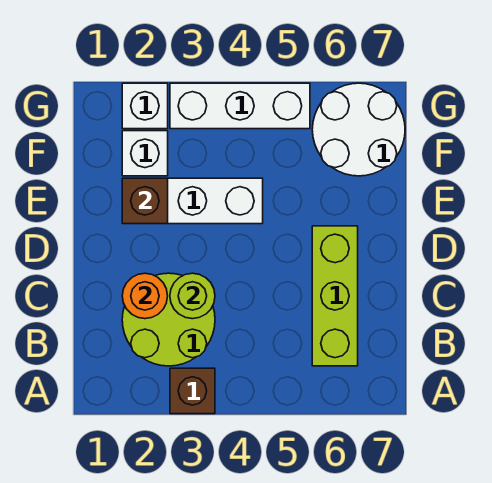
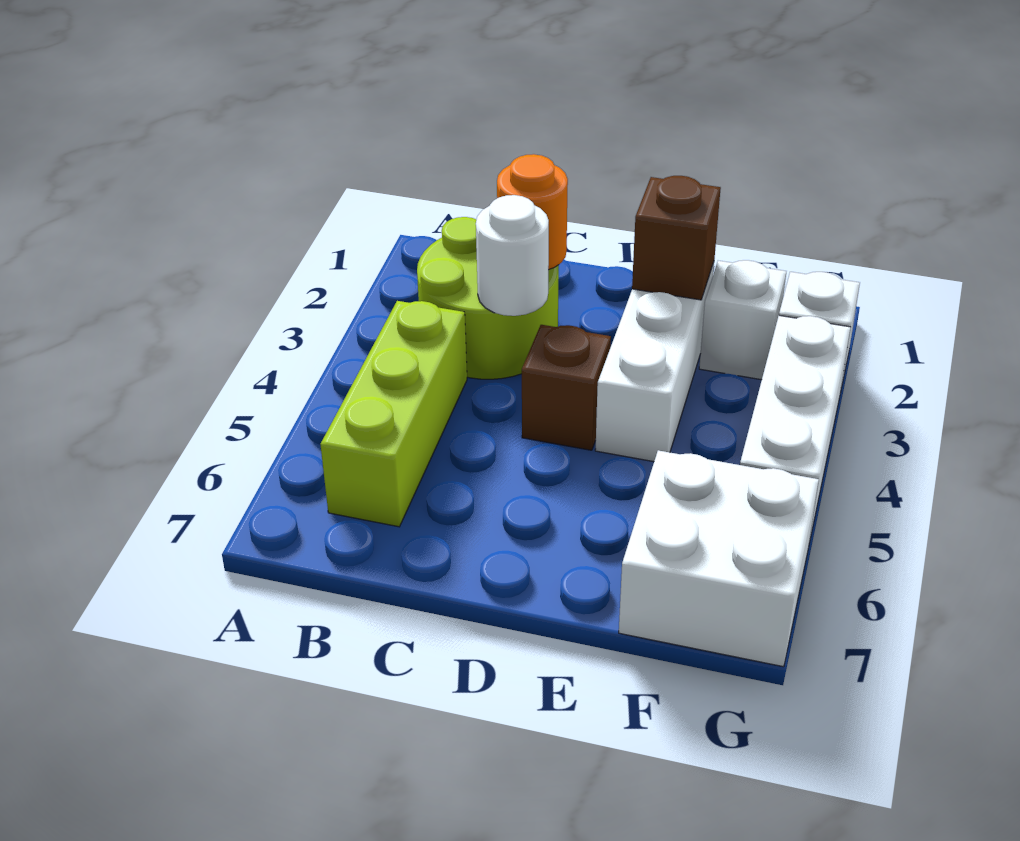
brown brick A3 level 1 -> brown brick D4 level 1
lime brick B6:D6 level 1 -> lime brick B4:B6 level 1
lime round brick C3 level 2 -> white round brick C3 level 2
white round brick F6:G7 level 1 -> white brick F6:G7 level 1

